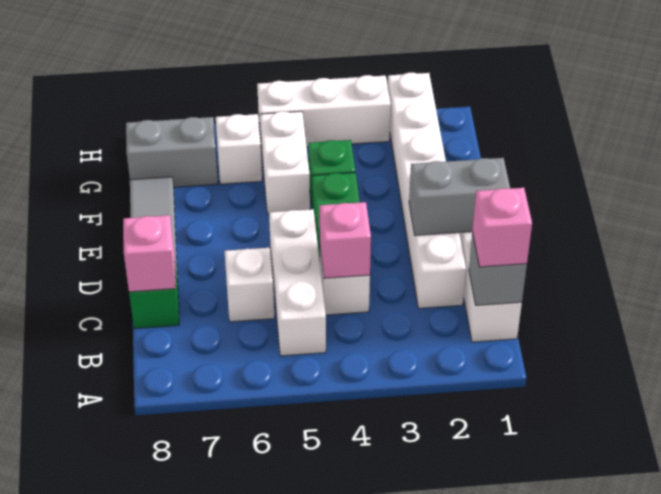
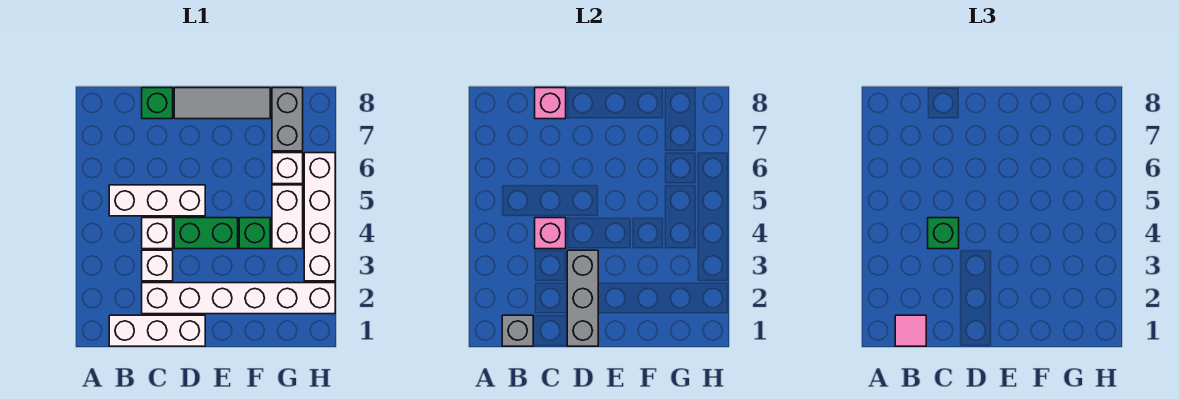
pink brick B1 level 3 -> pink tile B1 level 3
none -> green brick C4 level 3
white brick C6 level 1 -> white brick C3 level 1
grey brick D1:D2 level 2 -> grey brick D1:D3 level 2
white brick F5:G5 level 1 -> white brick G4:G5 level 1
white brick H3:H5 level 1 -> white brick H3:H6 level 1

